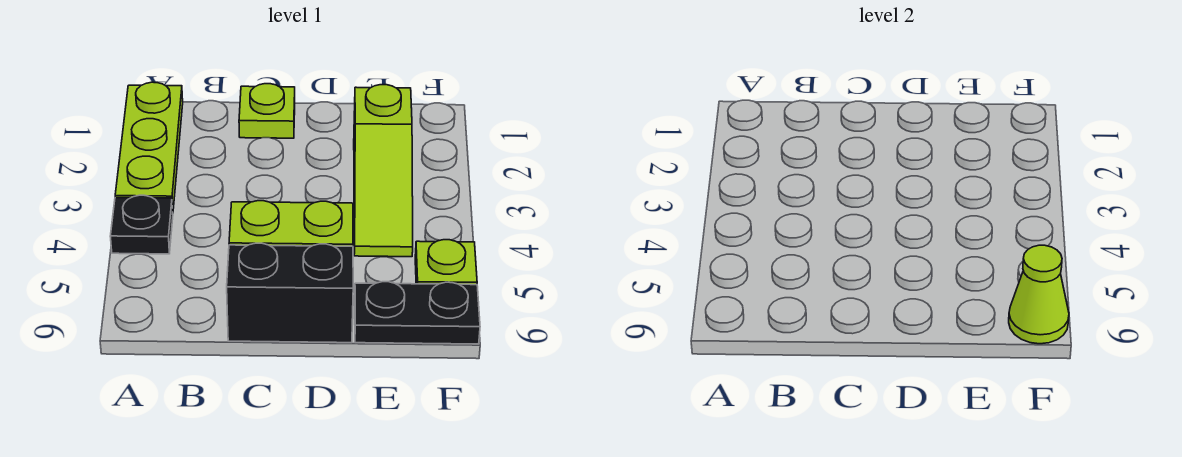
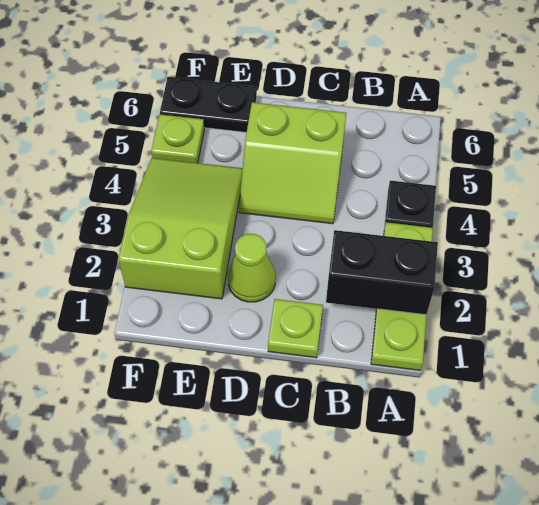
black brick C6:D6 level 1 -> black brick A2:B2 level 2
lime slope E2:E4 level 1 top 2 -> lime slope E2:F4 level 1 top 2
lime cone F6 level 2 -> lime cone D2 level 1

